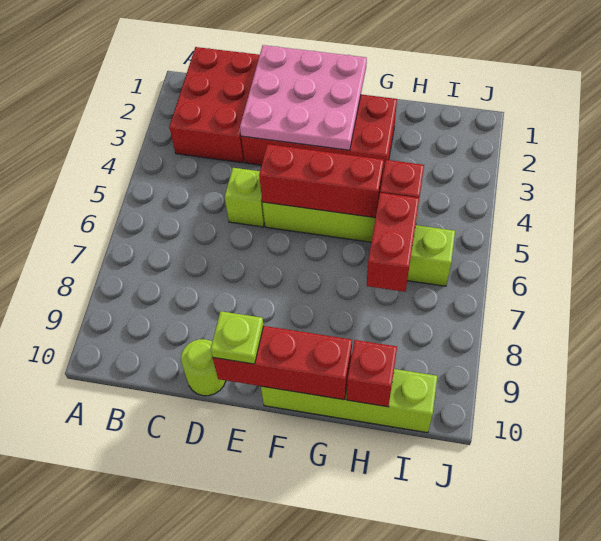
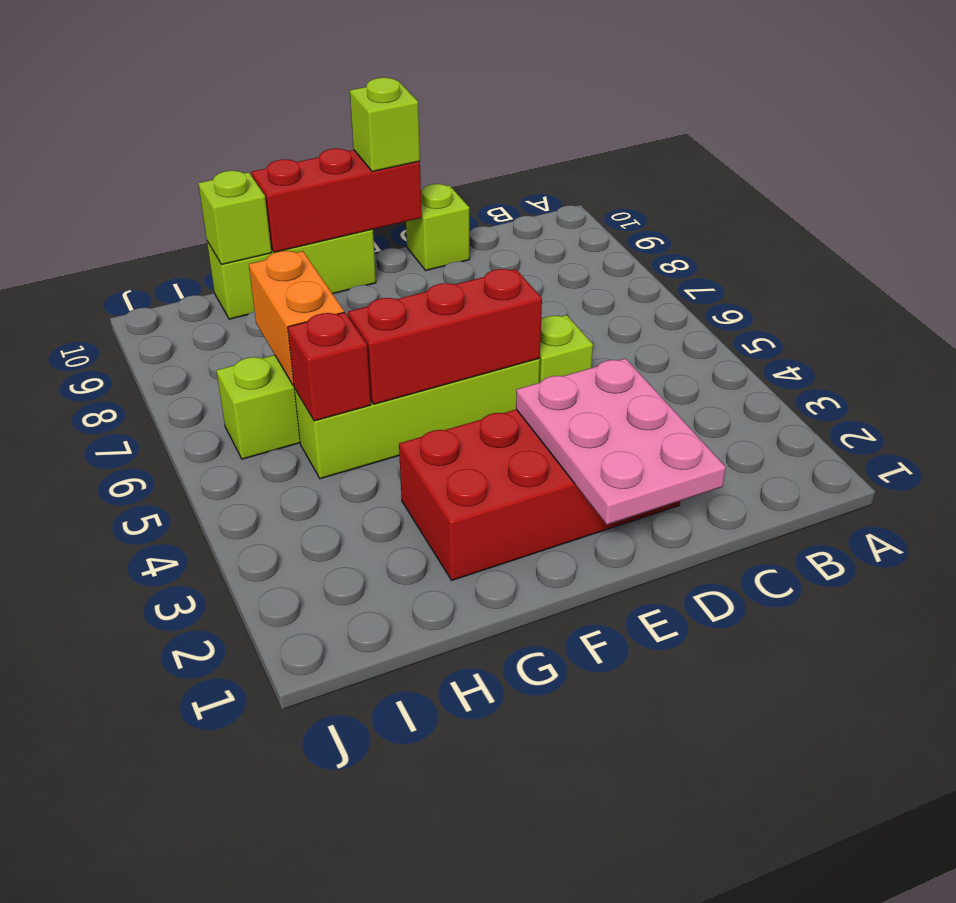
red brick B1:C3 level 1 -> none
pink plate D1:F3 level 2 -> pink plate D1:E3 level 2
lime round brick D10 level 1 -> lime brick D10 level 1
lime plate E10 level 3 -> lime brick E10 level 3
lime brick F10:I10 level 1 -> lime brick F10:H10 level 1
red brick H6:H7 level 2 -> orange brick H6:H7 level 2
red brick H10 level 2 -> lime brick H10 level 2

